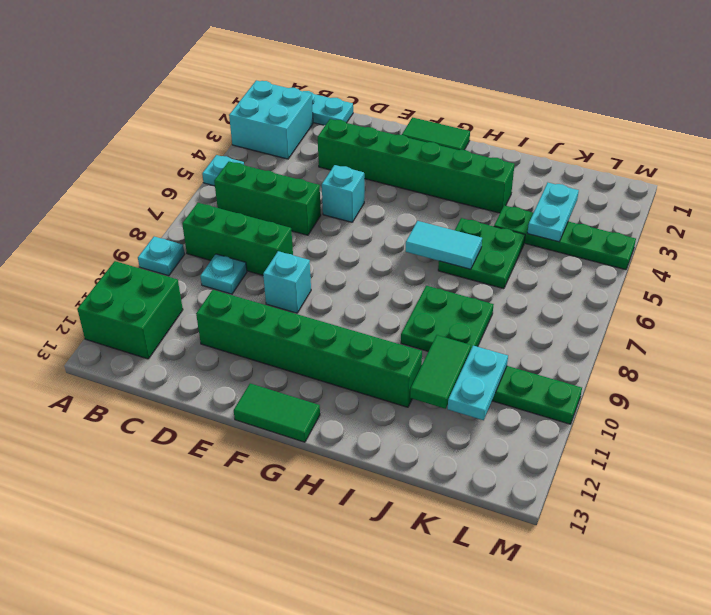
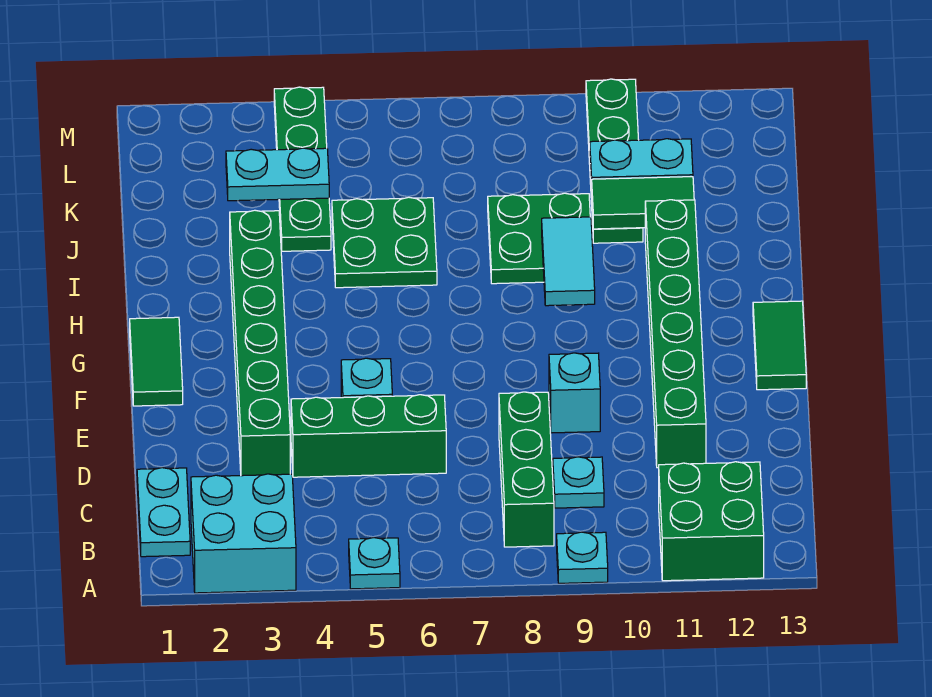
green brick B6:D6 level 1 -> green brick D4:D6 level 1
cyan tile H6:I6 level 2 -> cyan tile H9:I9 level 2

